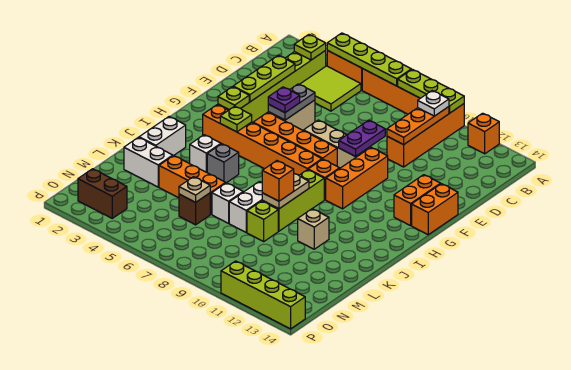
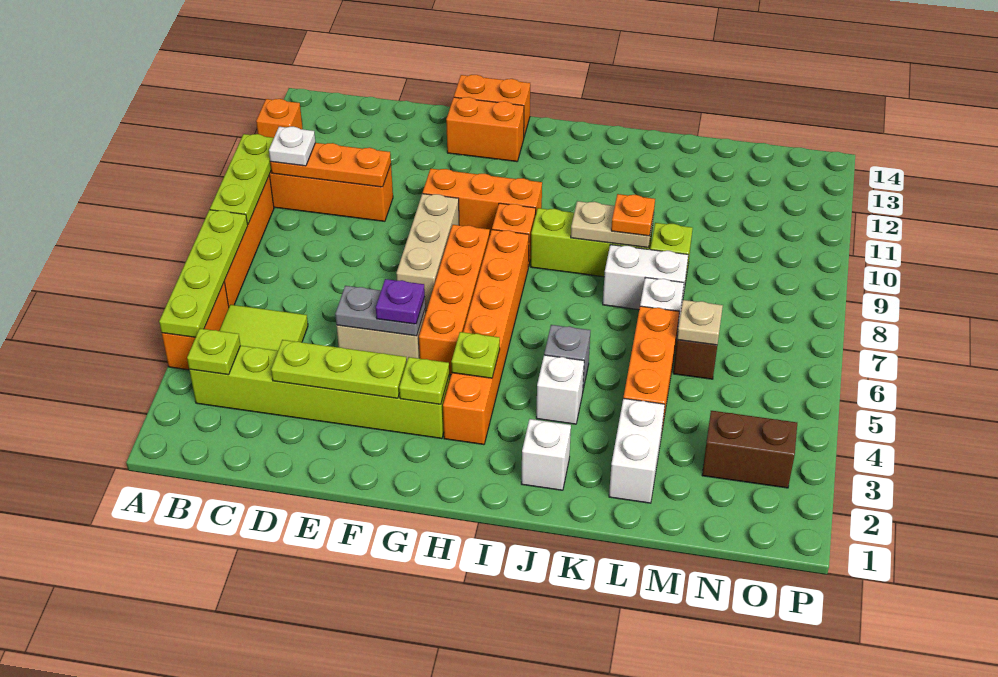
purple plate E9:F9 level 2 -> none
white brick J2:K2 level 1 -> white brick J2 level 1
orange brick K9 level 3 -> orange plate K9 level 3
tan brick K11 level 1 -> none
brown brick O2:O3 level 1 -> brown brick N3:O3 level 1
lime brick P11:P14 level 1 -> none

